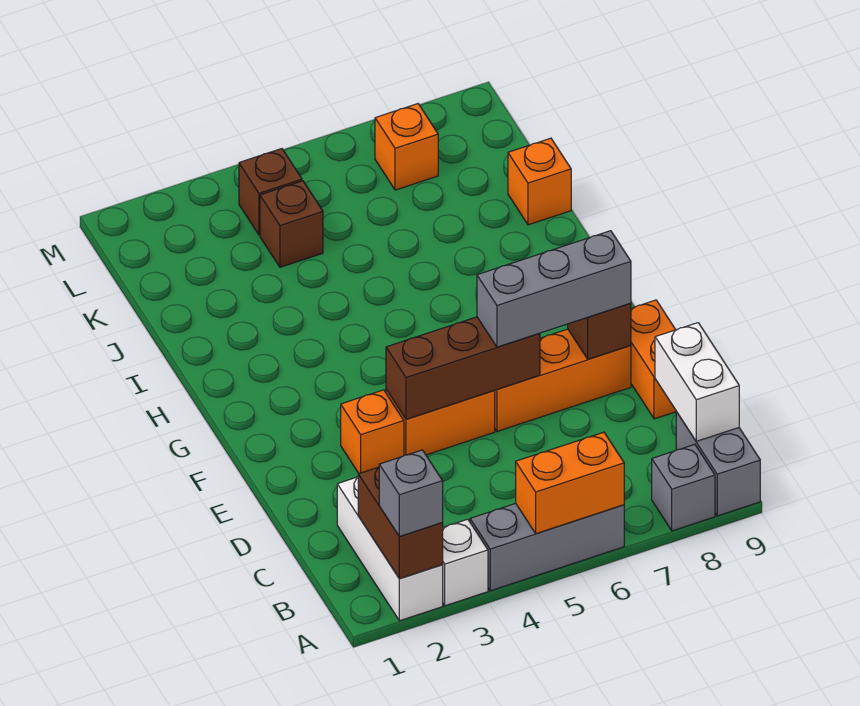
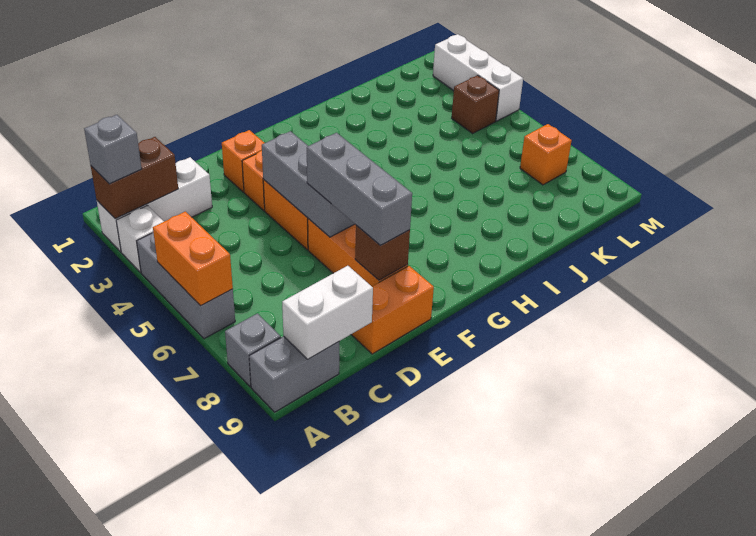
brown brick E4:E6 level 2 -> grey brick E4:E6 level 2
orange brick J9 level 1 -> orange brick E2 level 1
brown brick K4 level 1 -> none
none -> white brick M2:M4 level 1

